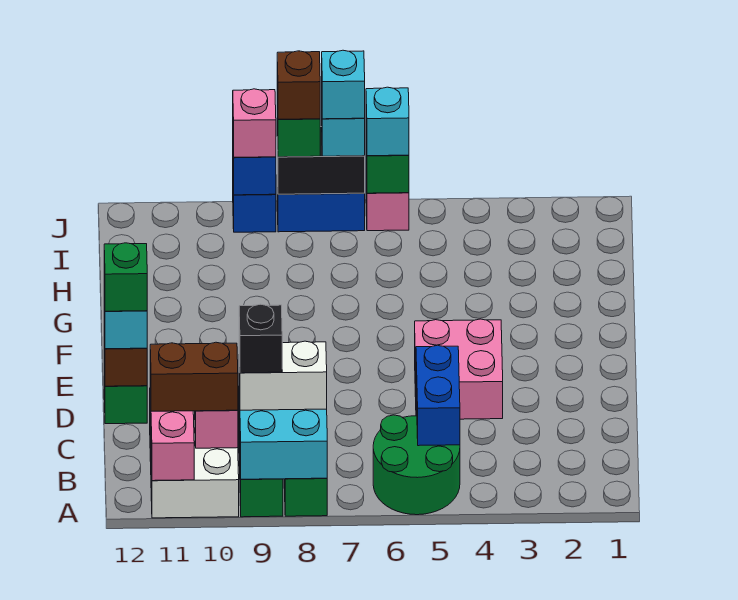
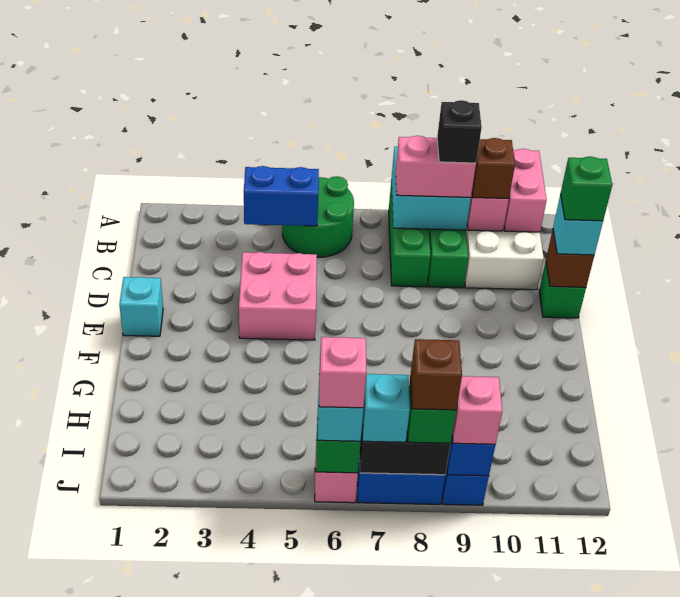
blue brick B5:C5 level 2 -> blue brick B4:B5 level 2
white brick B8:B9 level 3 -> pink brick B8:B9 level 3
brown brick B10:B11 level 3 -> brown brick B10 level 3
none -> pink brick J6 level 4
cyan brick J7 level 4 -> cyan brick E1 level 1

